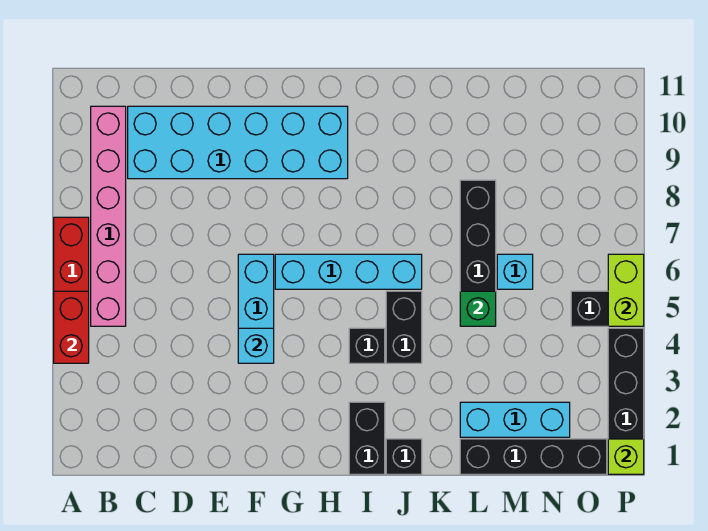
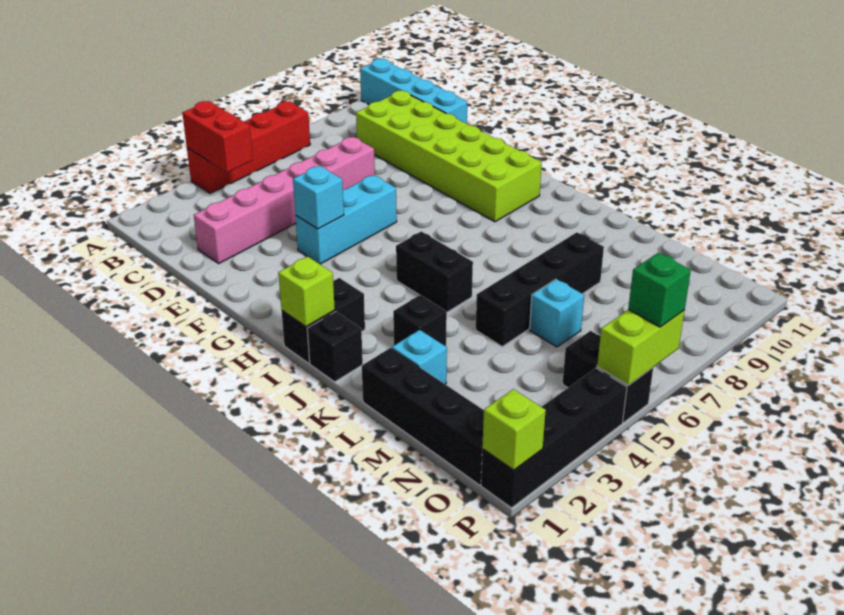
red brick A4:A5 level 2 -> red brick A4:B4 level 2
pink brick B5:B10 level 1 -> pink brick D2:D7 level 1
cyan brick C9:H10 level 1 -> lime brick C9:H10 level 1
cyan brick G6:J6 level 1 -> cyan brick A11:D11 level 1
none -> lime brick I1 level 2
black brick I4 level 1 -> black brick K3 level 1
black brick J4:J5 level 1 -> black brick I5:J5 level 1
cyan brick L2:N2 level 1 -> cyan brick L2 level 1
green brick L5 level 2 -> green brick P6 level 3

